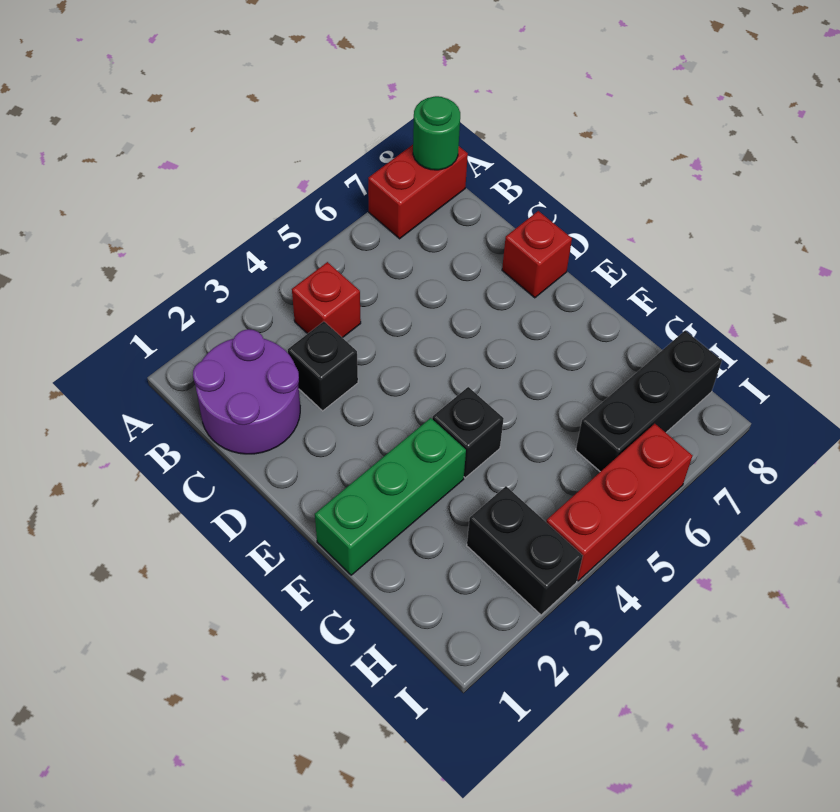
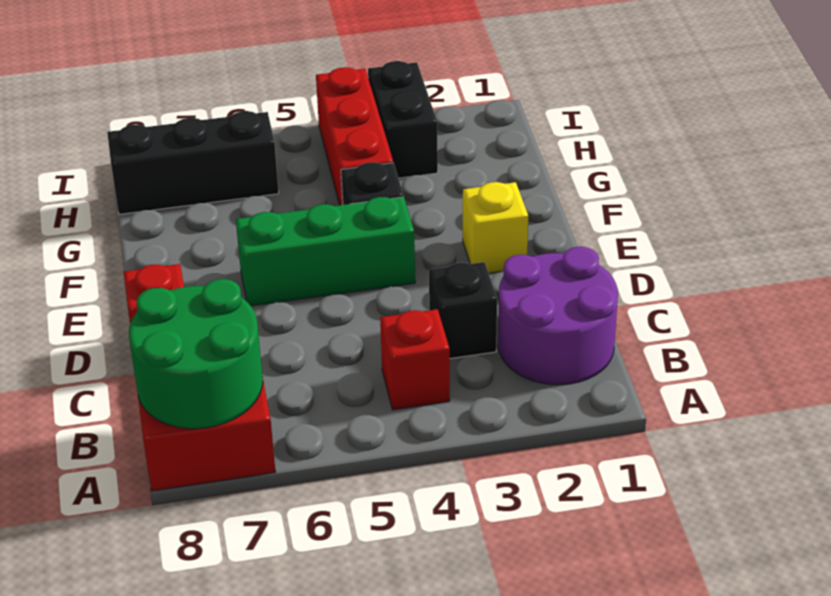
green round brick A8 level 2 -> green round brick A7:B8 level 2
none -> yellow brick E2 level 1
green brick F1:F3 level 1 -> green brick E4:E6 level 1
red brick I4:I6 level 1 -> red brick G4:I4 level 1

